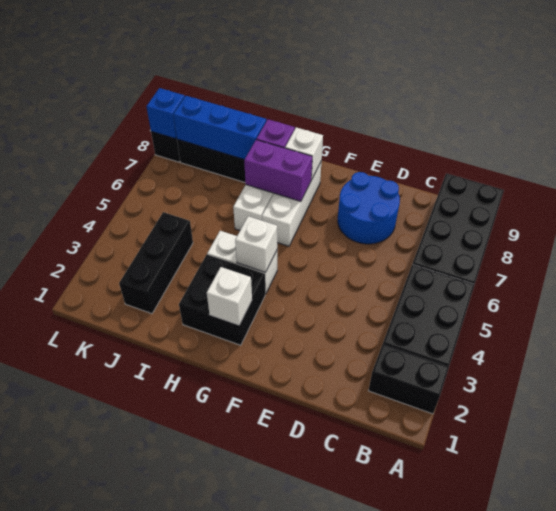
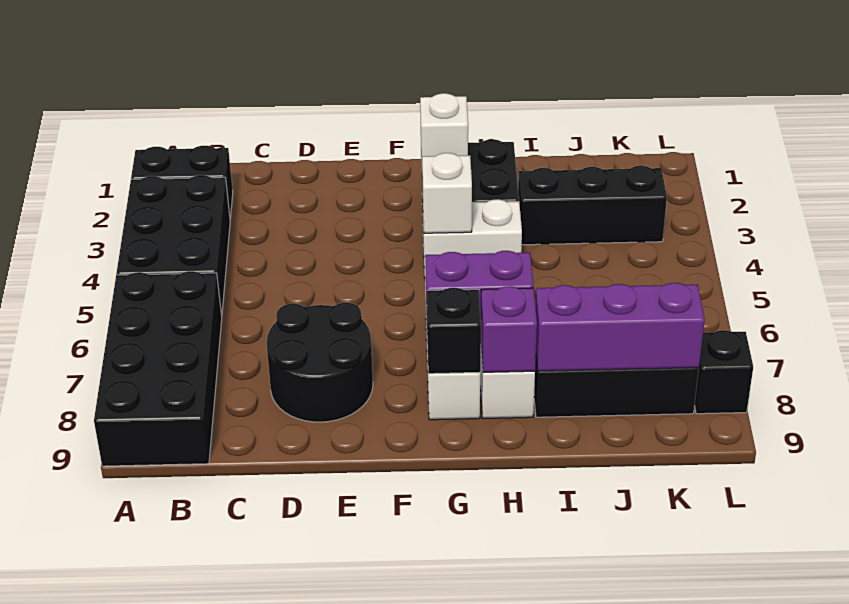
blue round brick D7:E8 level 1 -> black round brick D7:E8 level 1
white brick G8 level 2 -> black brick G8 level 2
blue brick I8:K8 level 2 -> purple brick I8:K8 level 2
black brick J2:J4 level 1 -> black brick I3:K3 level 1
blue brick L8 level 2 -> none

